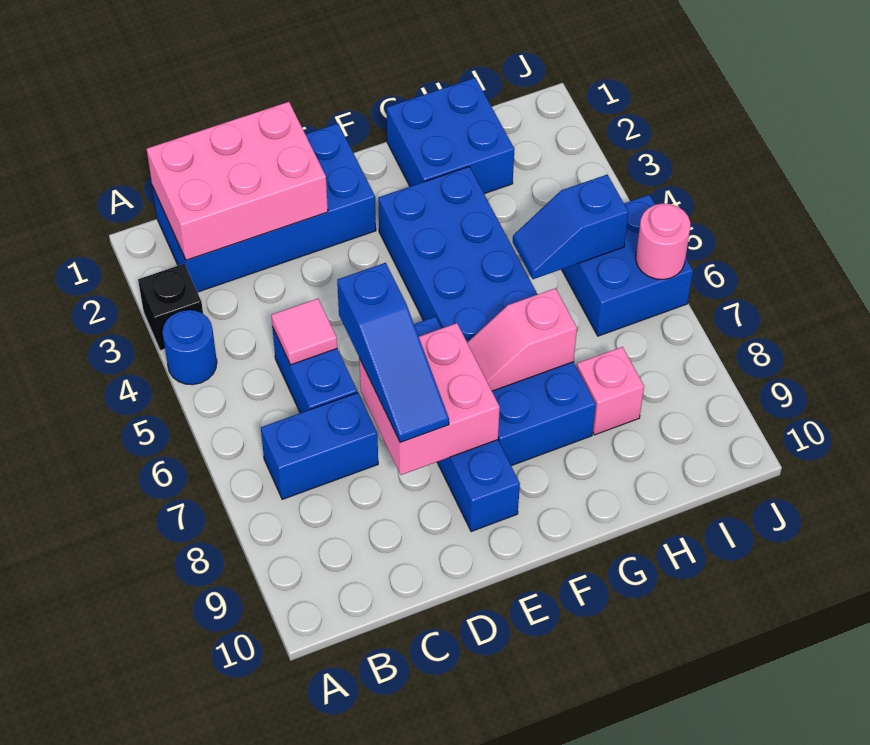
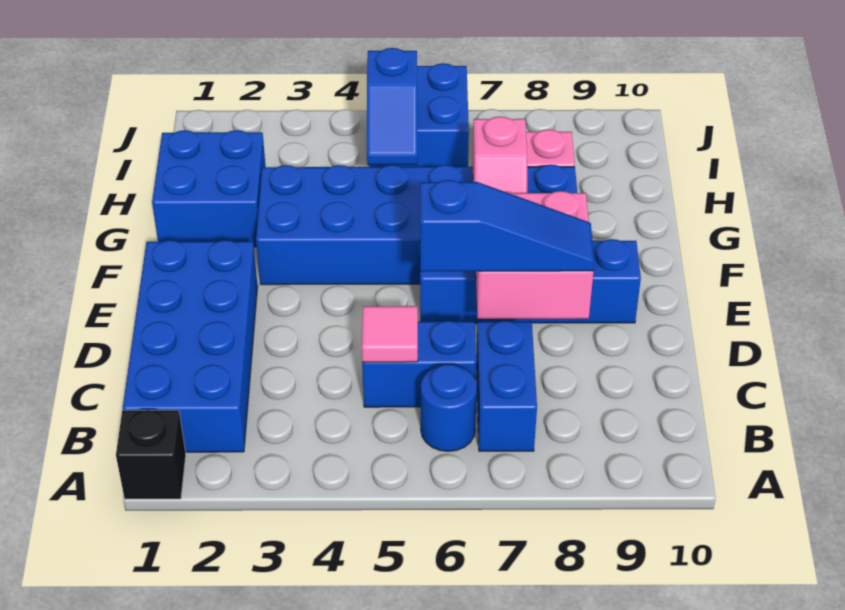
black brick A3 level 1 -> black brick A1 level 1
blue round brick A4 level 1 -> blue round brick B6 level 1
pink brick B1:D2 level 2 -> none
pink round brick J6 level 2 -> none

